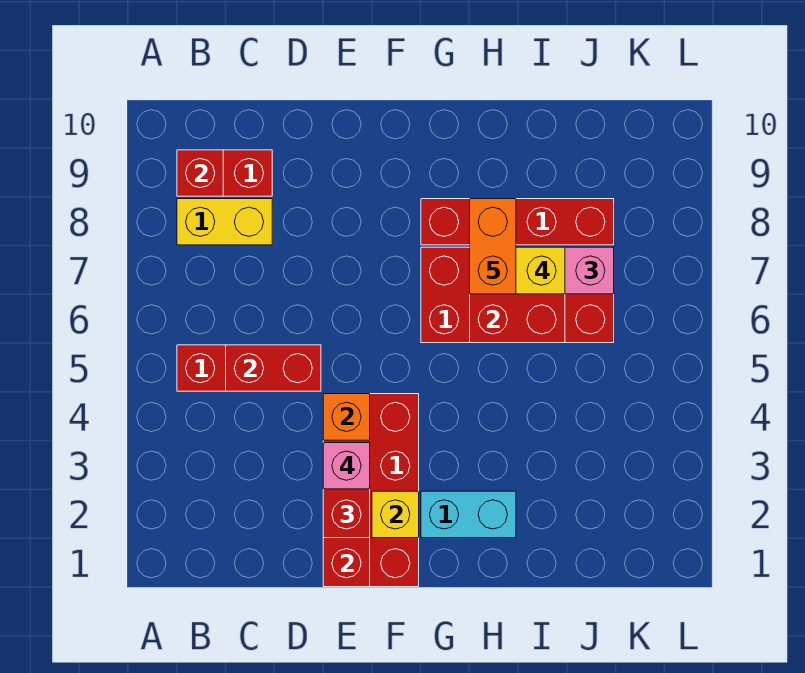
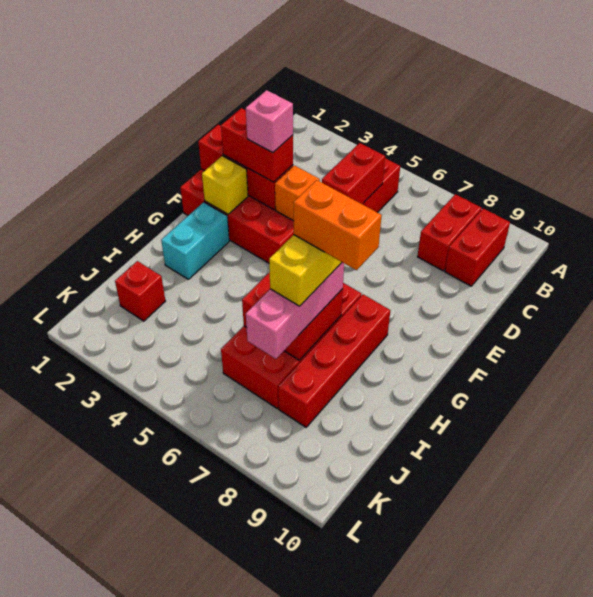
yellow brick B8:C8 level 1 -> red brick B8:C8 level 1
red brick B9 level 2 -> red brick J2 level 1

